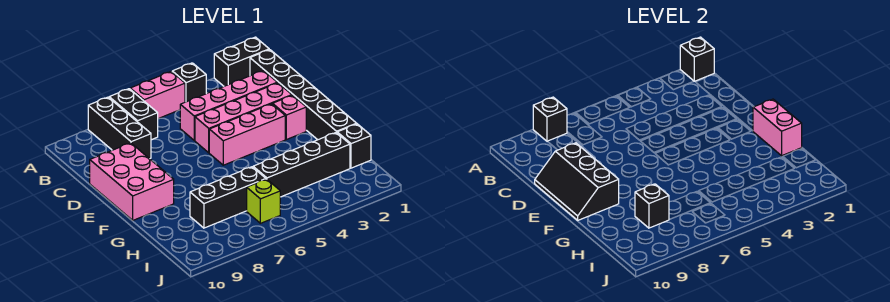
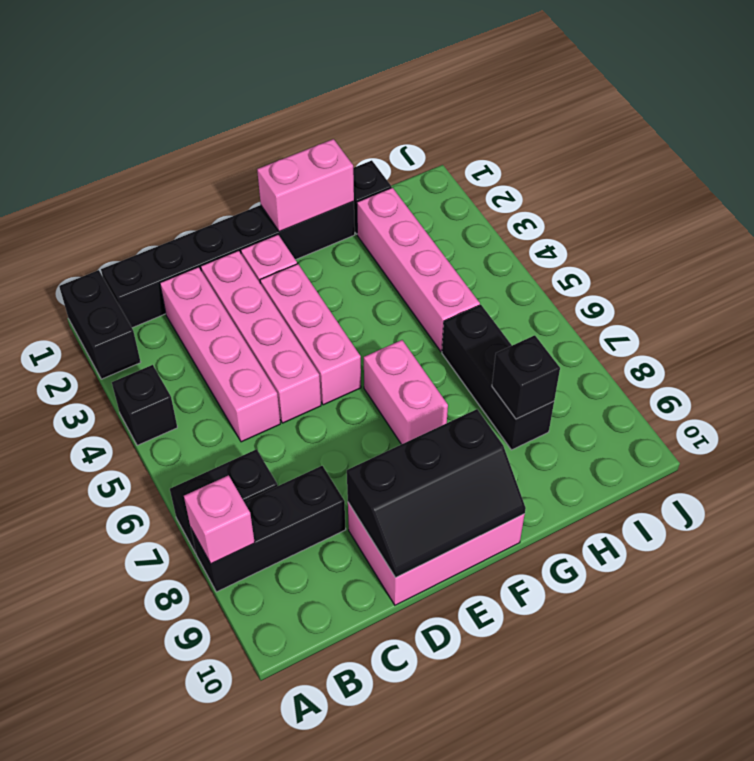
black brick A1 level 2 -> none
pink brick A5:A6 level 1 -> pink brick F6:F7 level 1
black brick A8 level 2 -> pink brick A8 level 2
black brick H2:H5 level 1 -> pink brick H2:H5 level 1
lime brick I6 level 1 -> none

